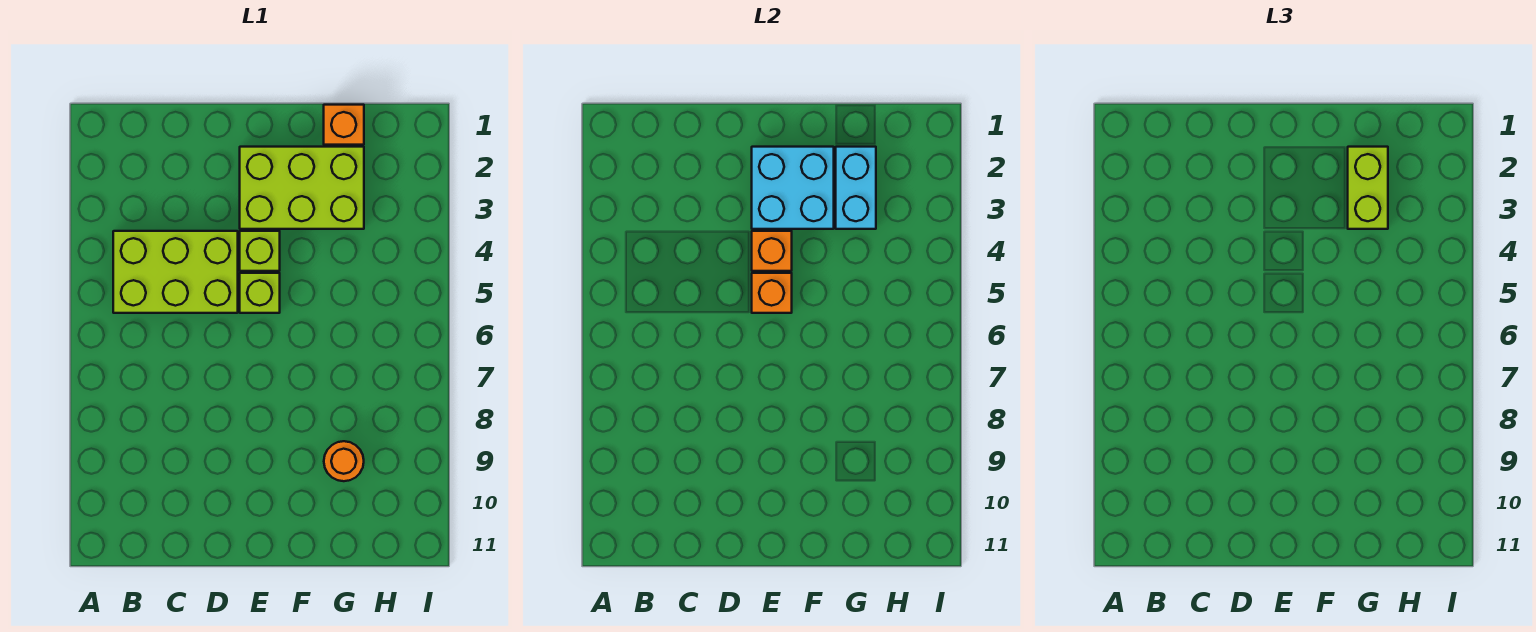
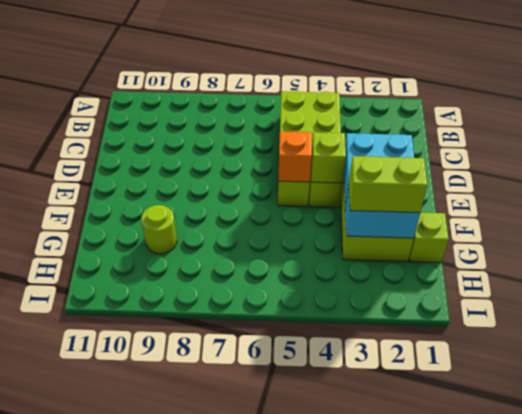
orange brick E4 level 2 -> lime brick E4 level 2
orange brick G1 level 1 -> lime brick G1 level 1
orange round brick G9 level 1 -> lime round brick G9 level 1

